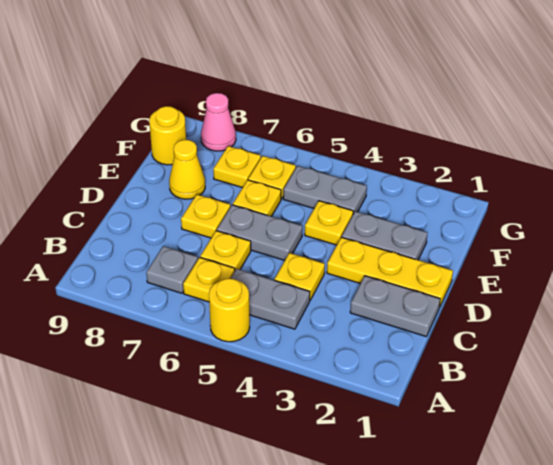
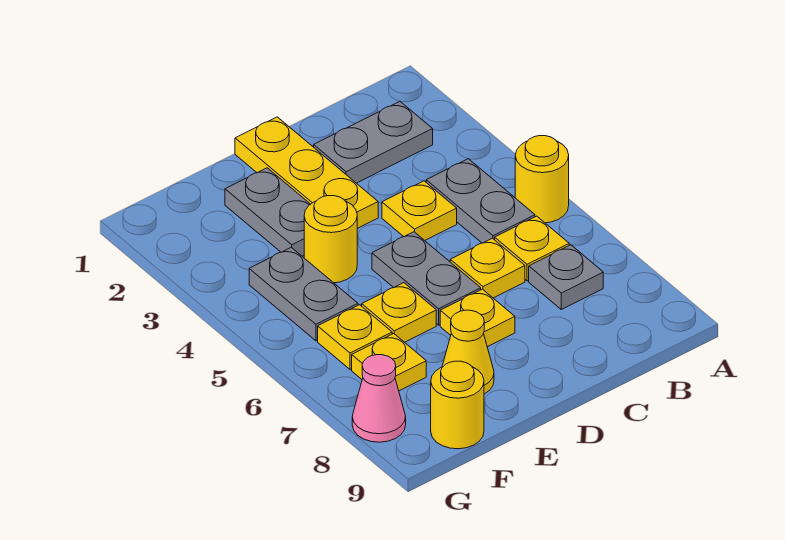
grey plate C1:C2 level 1 -> grey plate B2:C2 level 1
yellow plate E4 level 1 -> yellow round brick E4 level 1

